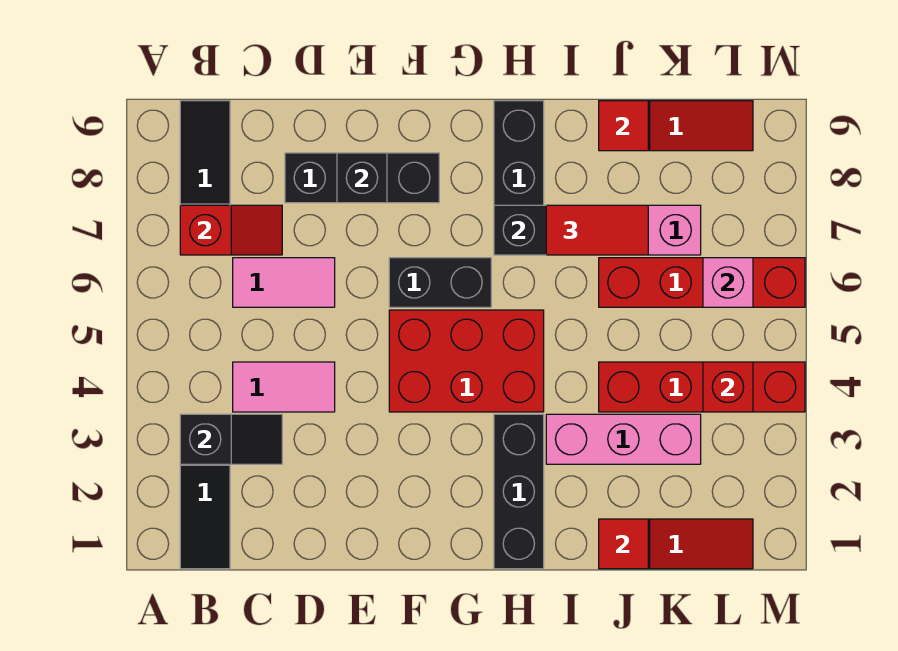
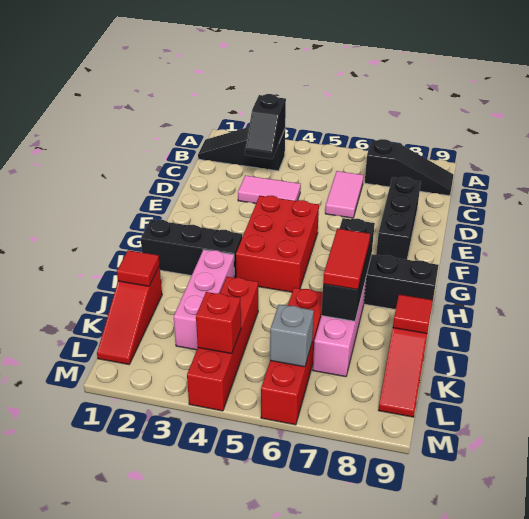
red slope B7:C7 level 2 top B -> none
pink tile C4:D4 level 1 -> pink tile D3:D4 level 1
black brick E8 level 2 -> none
black brick F6:G6 level 1 -> none
pink brick L6 level 2 -> grey brick L6 level 2

